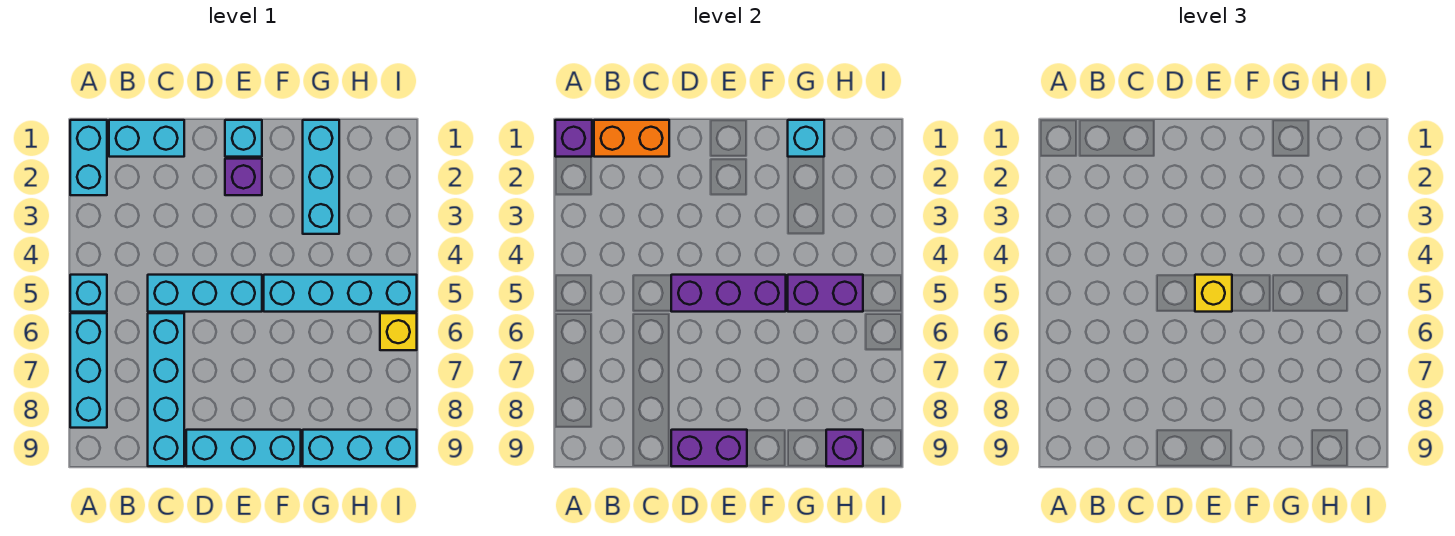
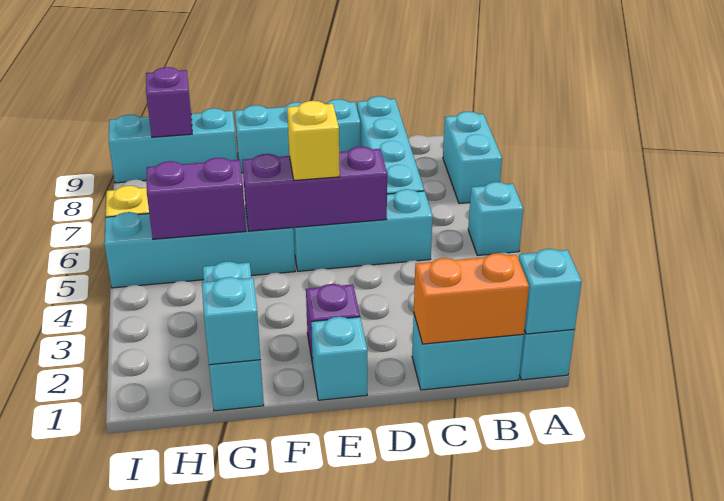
purple brick A1 level 2 -> cyan brick A1 level 2
cyan brick A6:A8 level 1 -> cyan brick A7:A8 level 1
purple brick D9:E9 level 2 -> none

